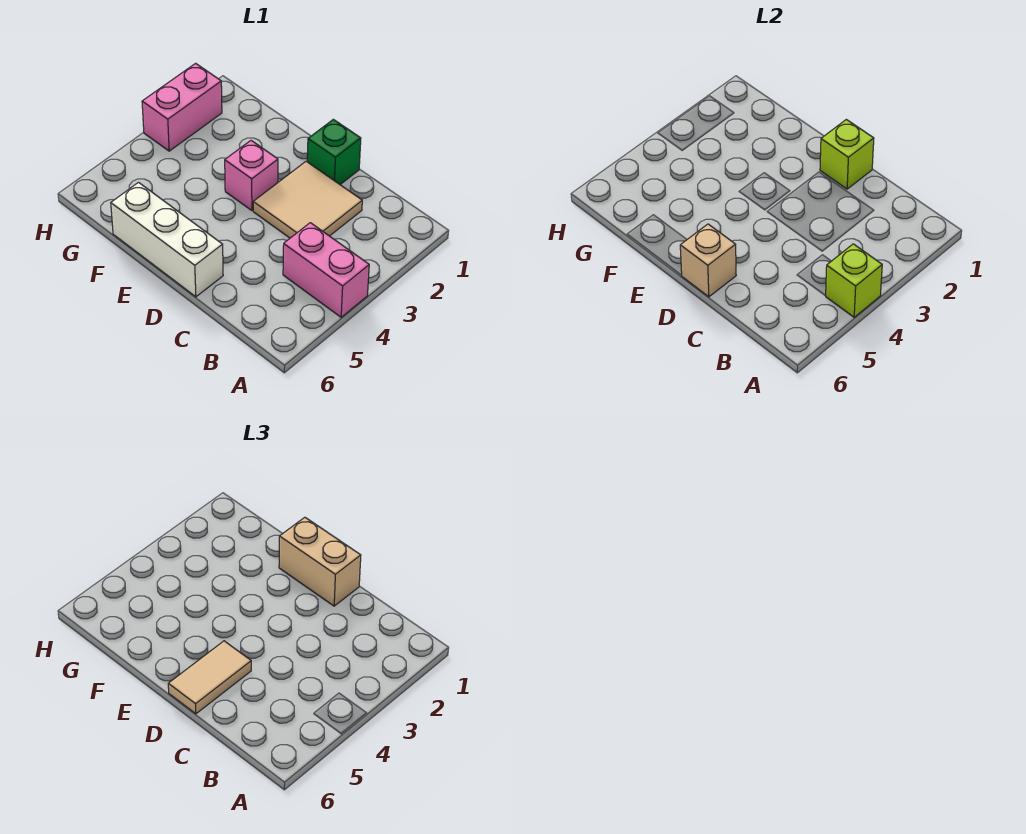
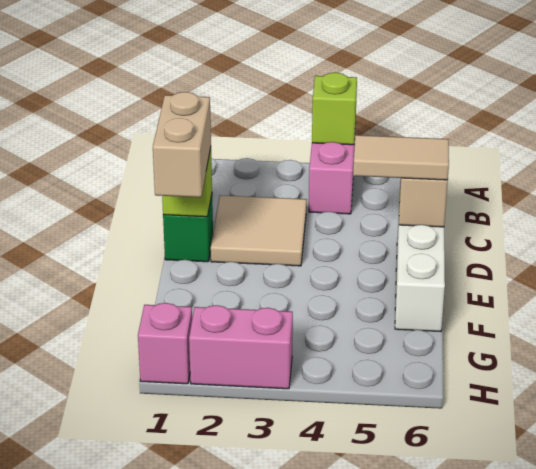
pink brick E3 level 1 -> pink brick H1 level 1

